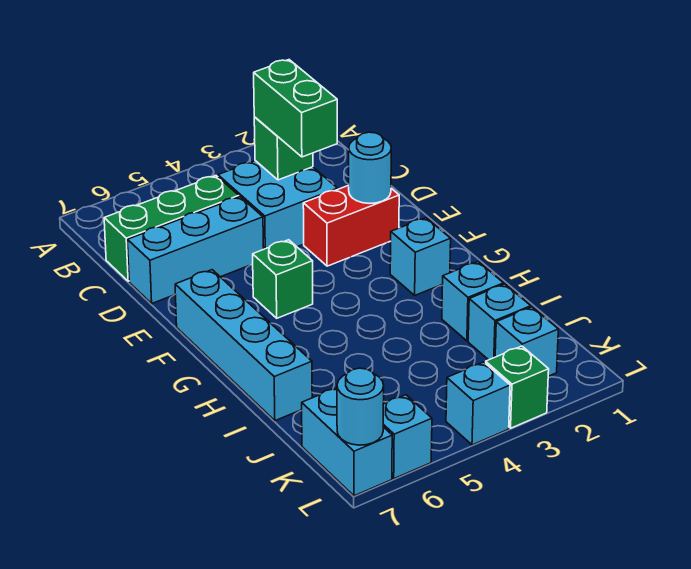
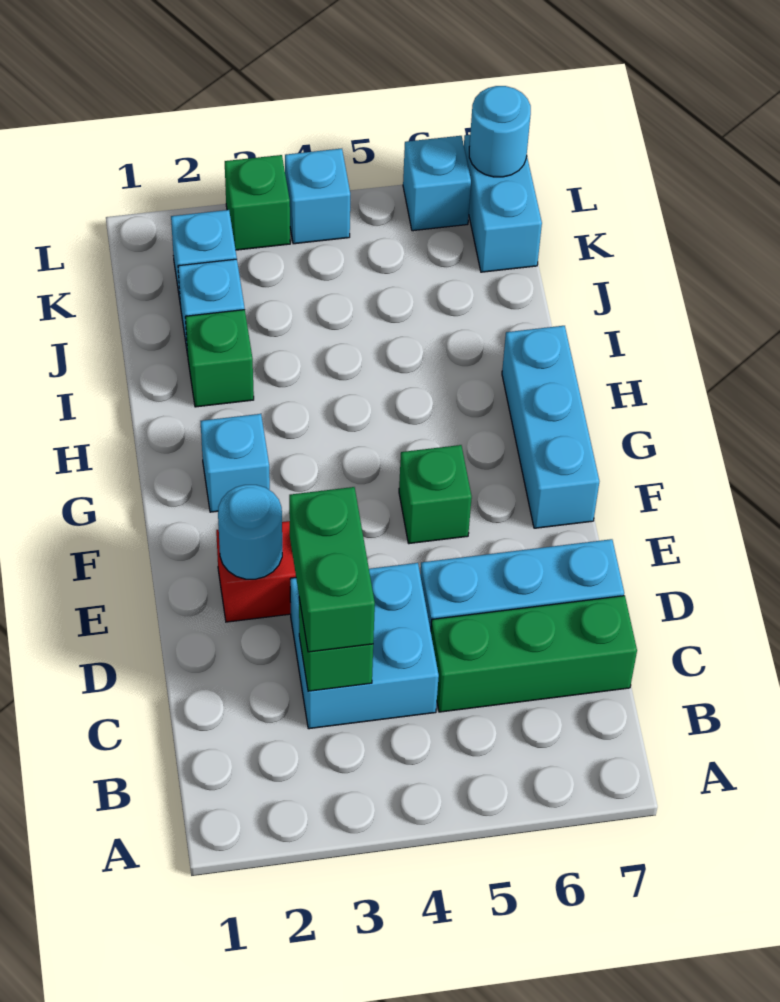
cyan brick F7:I7 level 1 -> cyan brick F7:H7 level 1
cyan brick I2 level 1 -> green brick I2 level 1

